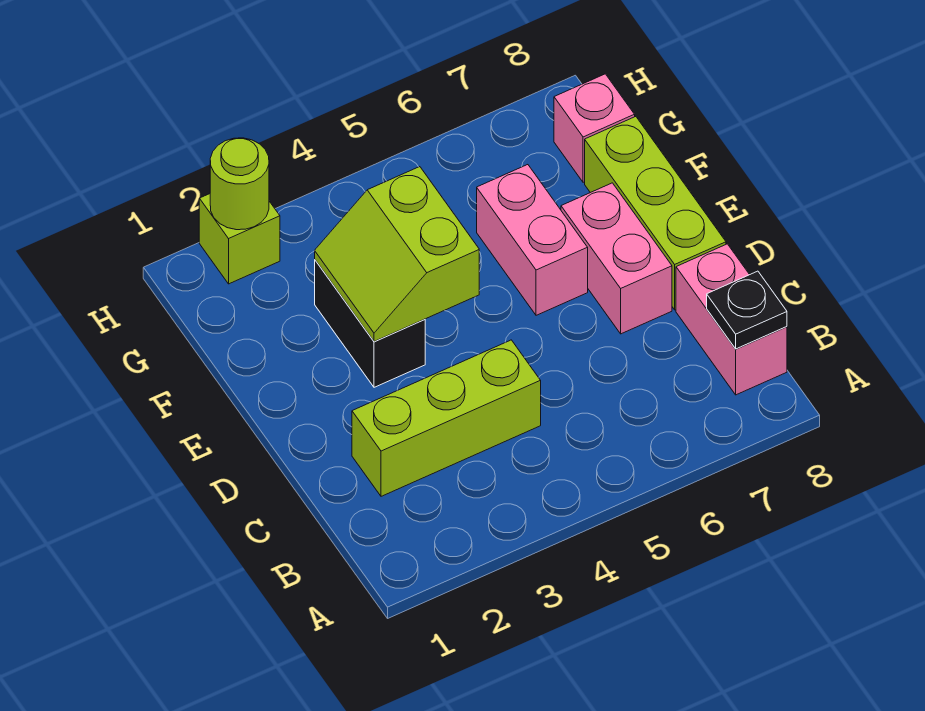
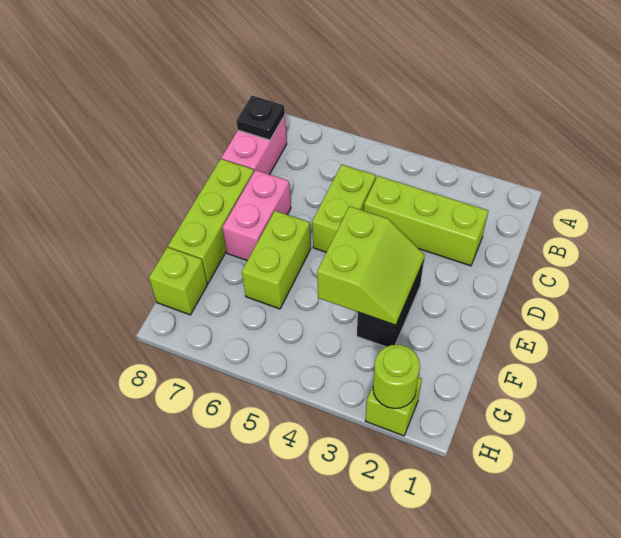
none -> lime brick C5:D5 level 1
pink brick E6:F6 level 1 -> lime brick E6:F6 level 1
pink brick G8 level 1 -> lime brick G8 level 1

